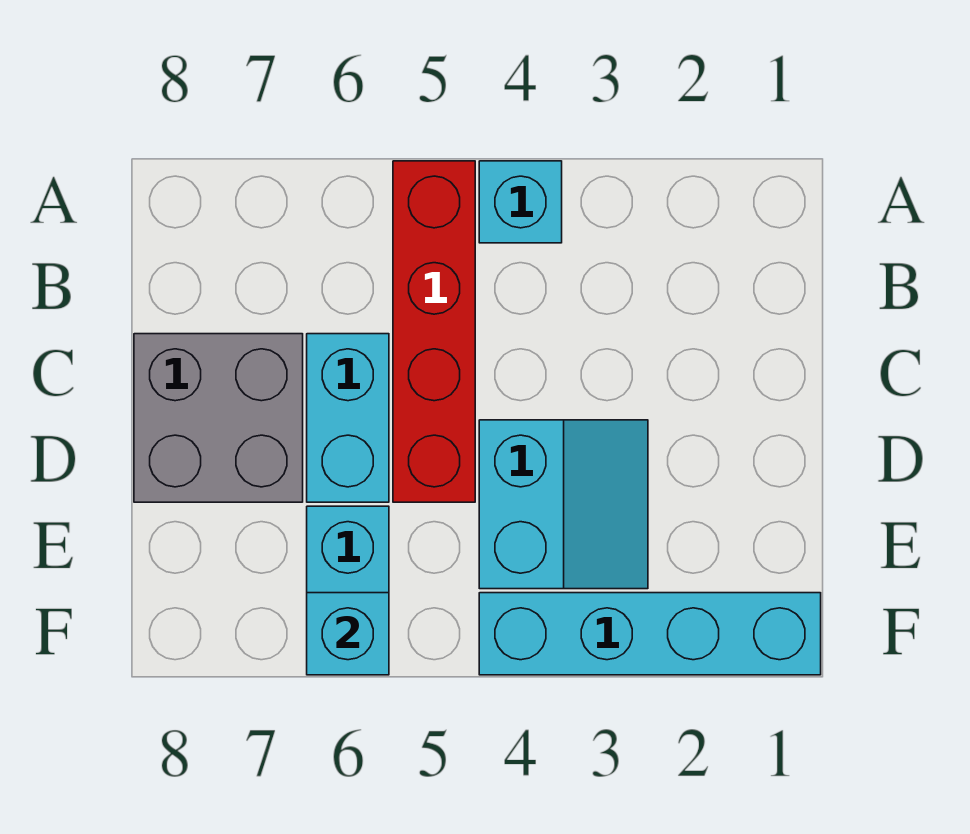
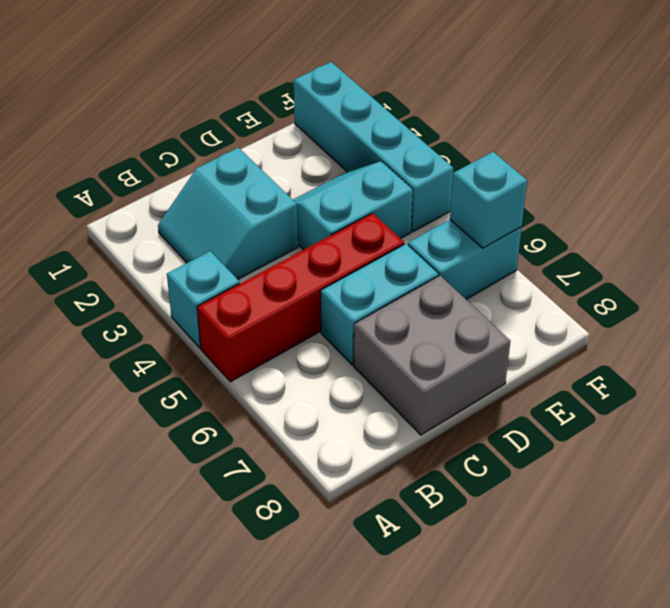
none -> cyan slope B2:C3 level 1 top C

